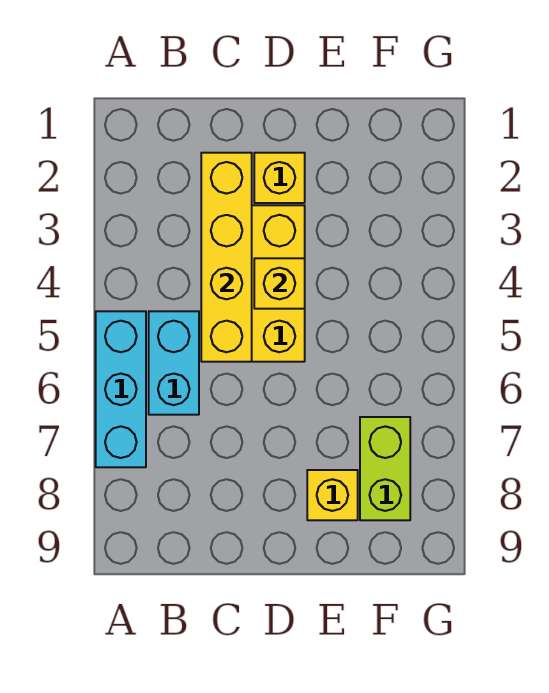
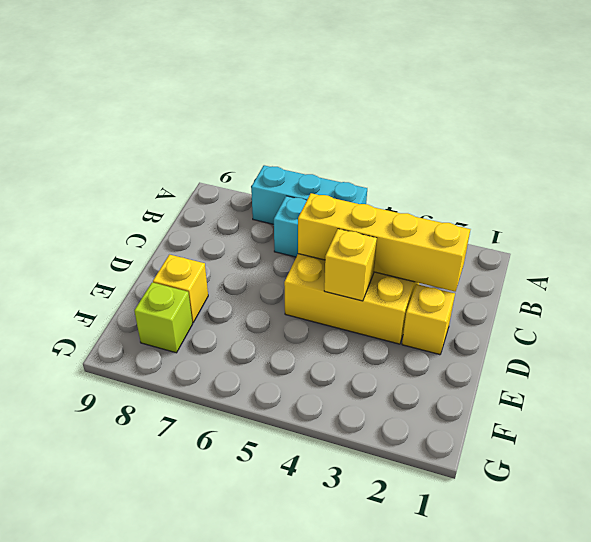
lime brick F7:F8 level 1 -> lime brick F8 level 1

